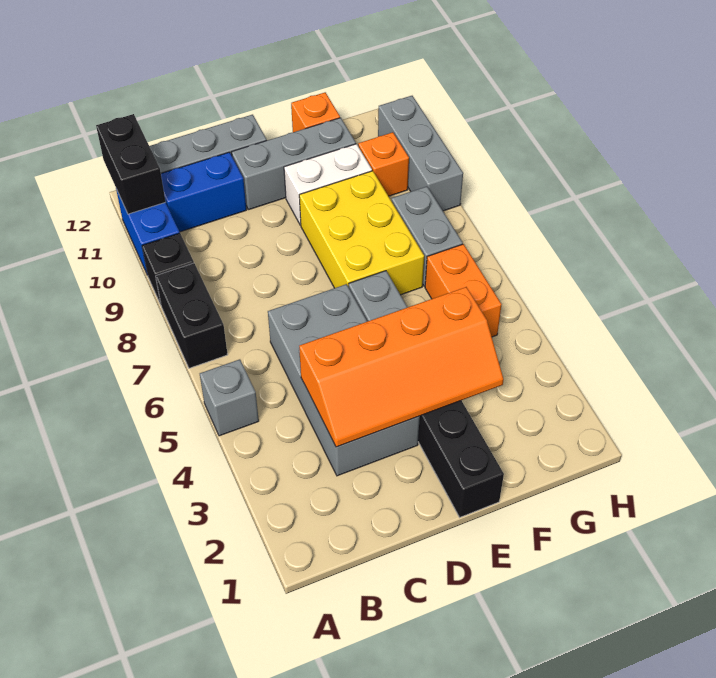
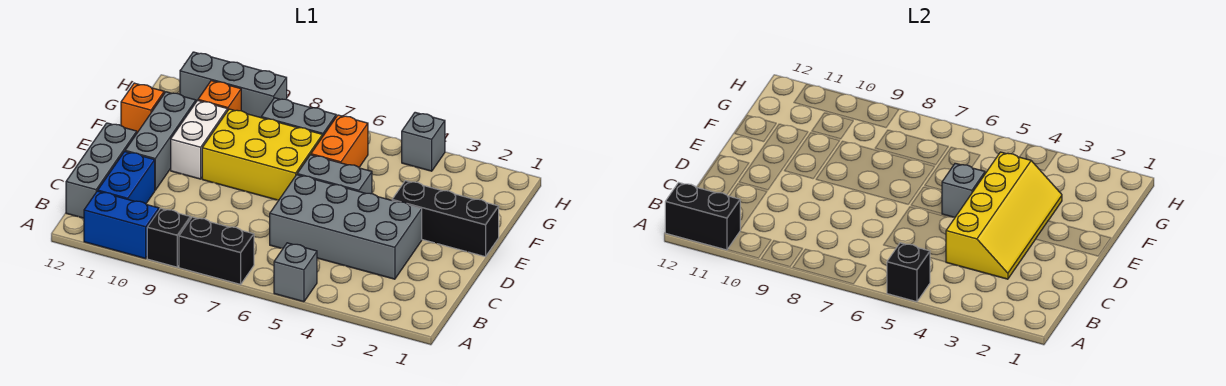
none -> black brick A5 level 2
orange slope C3:F4 level 2 top 4 -> yellow slope C3:F4 level 2 top 4
none -> grey brick E5 level 2
orange brick G5:G6 level 1 -> orange brick F6:G6 level 1
none -> grey brick H4 level 1

